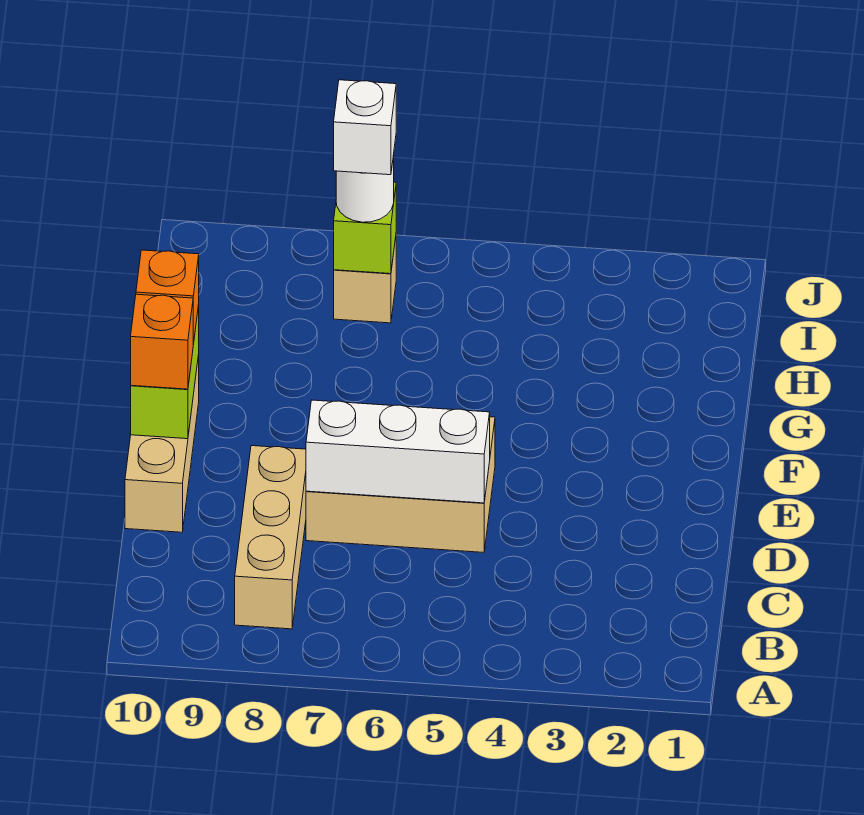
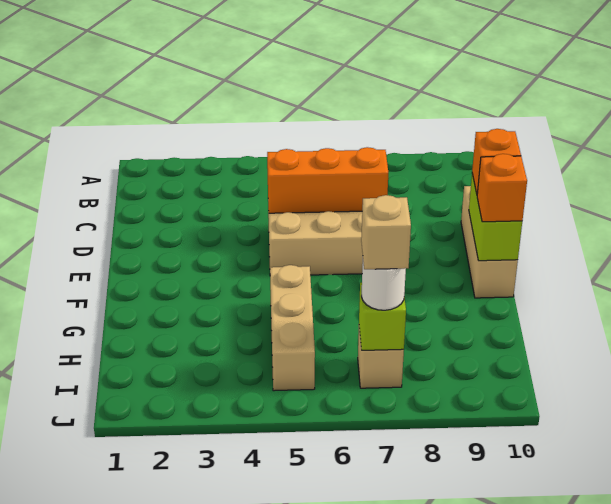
tan brick B8:D8 level 1 -> tan brick G5:I5 level 1
white brick D5:D7 level 2 -> orange brick D5:D7 level 2
white brick I7 level 4 -> tan brick I7 level 4

